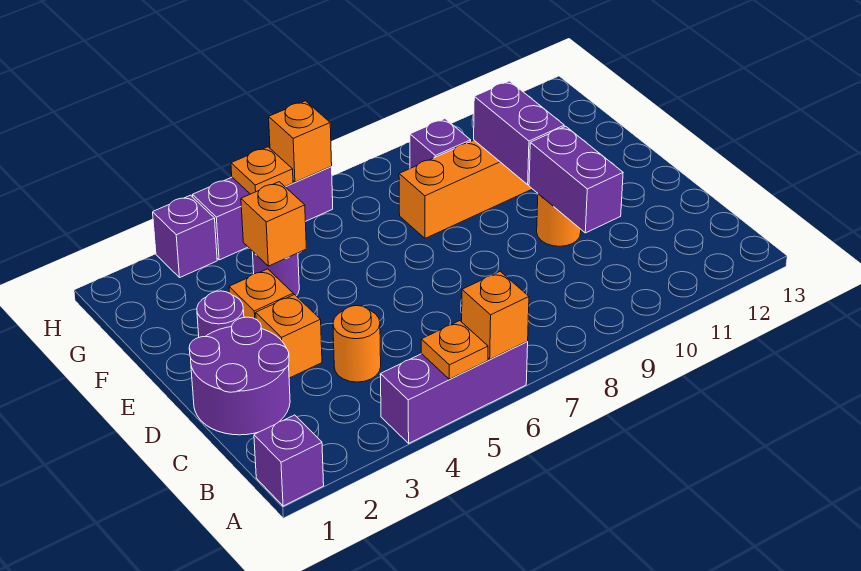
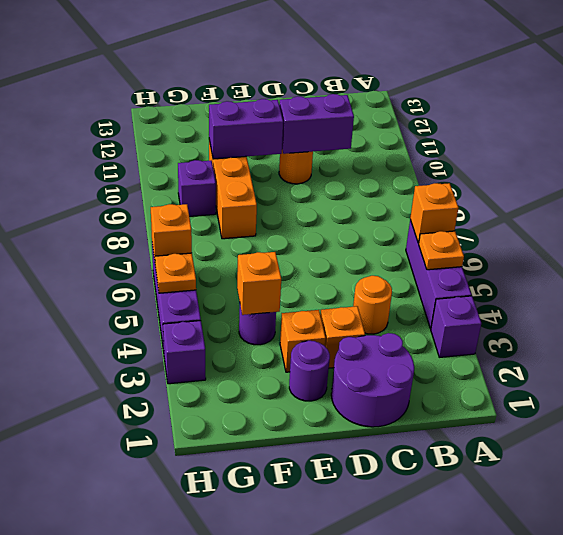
purple brick A1 level 1 -> purple brick A3 level 1

